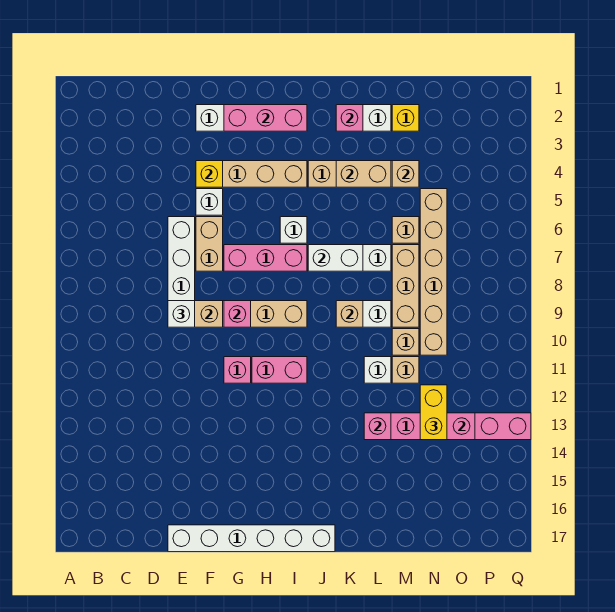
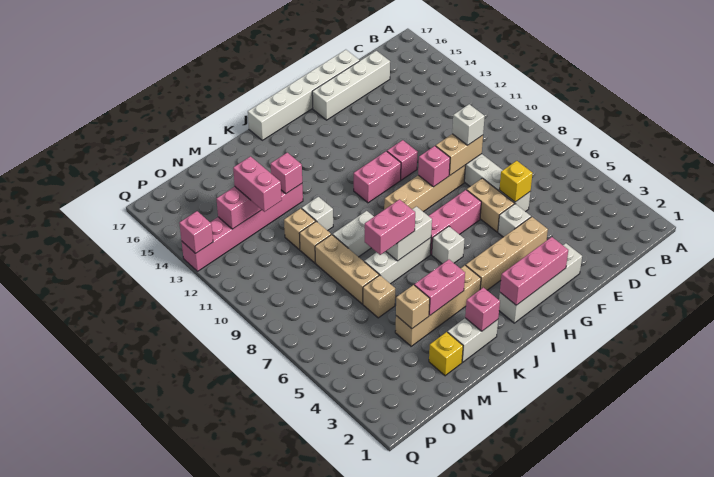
none -> white brick D16:G16 level 1
yellow brick F4 level 2 -> yellow brick E6 level 2
tan brick K4:L4 level 2 -> pink brick K4:L4 level 2
none -> pink brick K7:L7 level 3
tan brick K9 level 2 -> none
tan brick N5:N10 level 1 -> none
yellow brick N12:N13 level 3 -> pink brick N12:N13 level 3
none -> pink brick Q13 level 2

